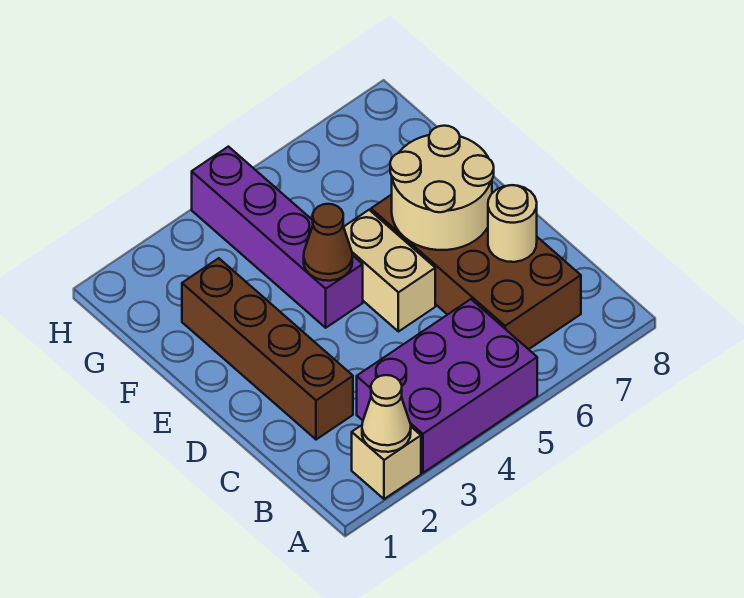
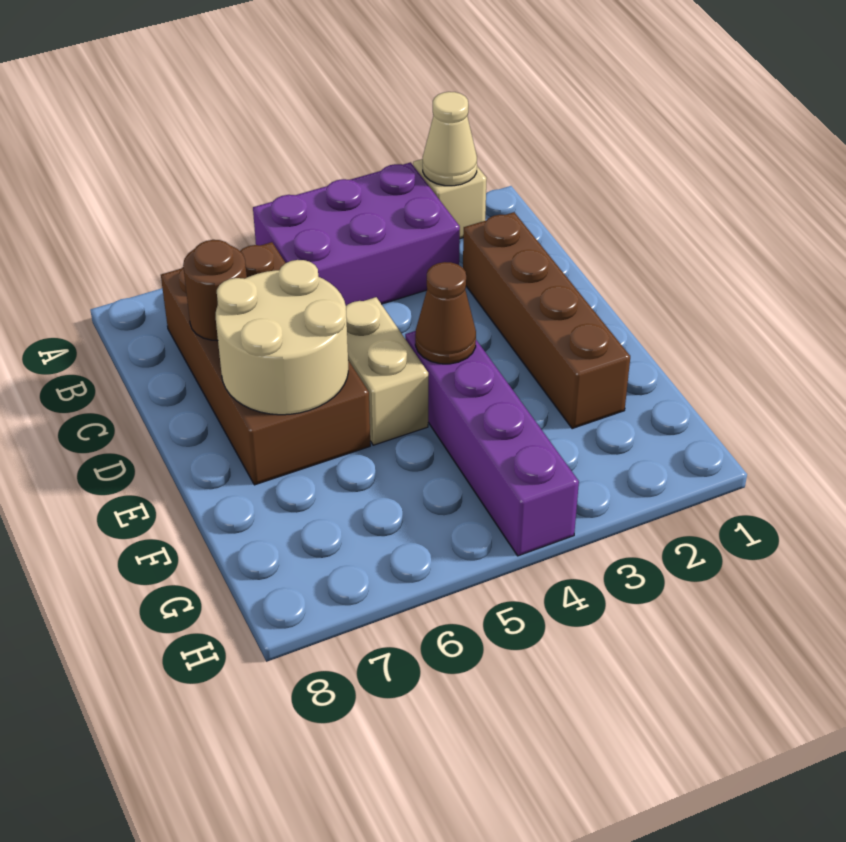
tan round brick C7 level 2 -> brown round brick C7 level 2

